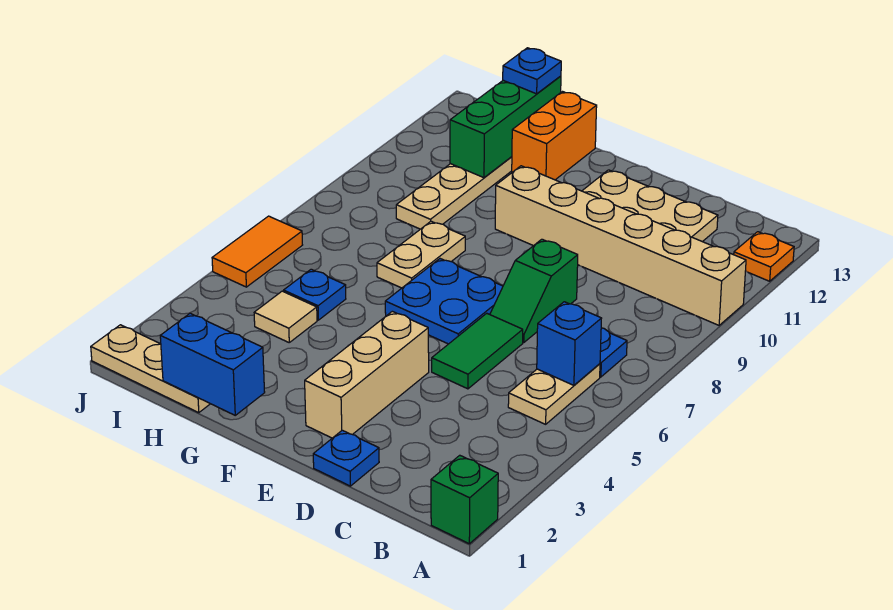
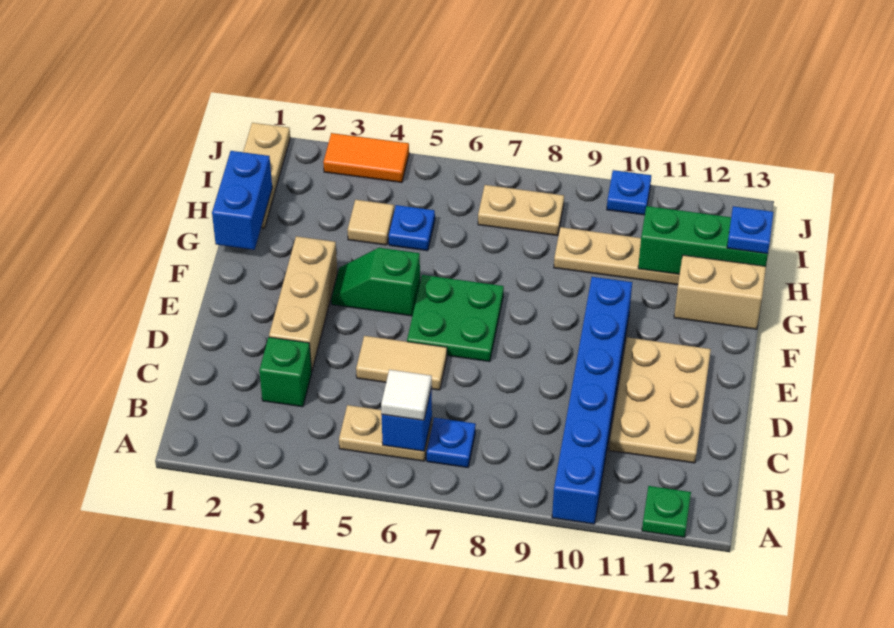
green brick A1 level 1 -> green brick C3 level 1
tan brick A10:F10 level 1 -> blue brick A10:F10 level 1
orange plate A12 level 1 -> green plate A12 level 1
none -> white tile B6 level 3
blue plate D1 level 1 -> blue plate J10 level 1
green tile D5:D6 level 1 -> tan tile D5:D6 level 1
green slope D7:D8 level 1 top 8 -> green slope F4:F5 level 1 top 5
tan brick E2:E4 level 1 -> tan brick D3:F3 level 1
blue plate E6:F7 level 1 -> green plate E6:F7 level 1
tan plate G7:G8 level 1 -> tan plate I7:I8 level 1
orange brick G12:G13 level 1 -> tan brick G12:G13 level 1
orange tile J5:J6 level 1 -> orange tile J3:J4 level 1

